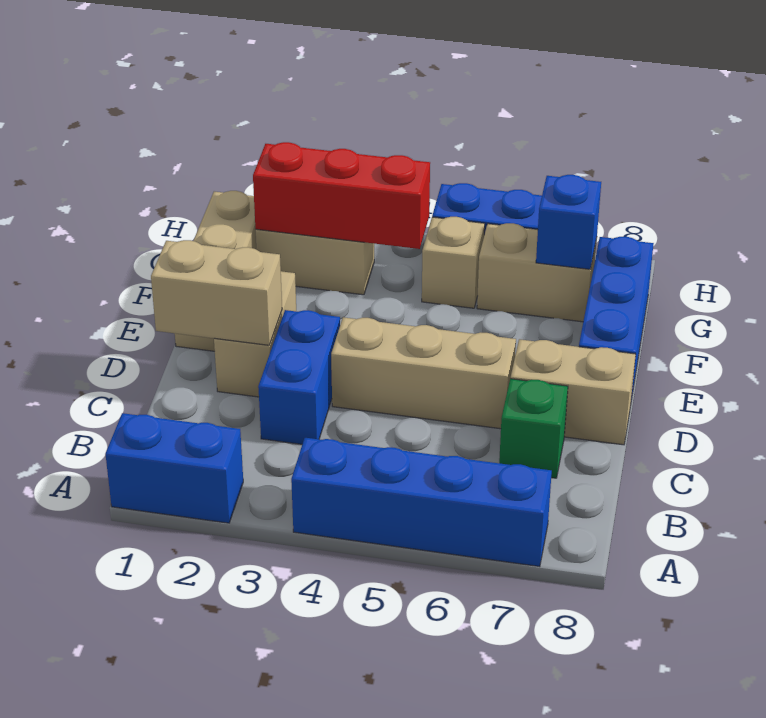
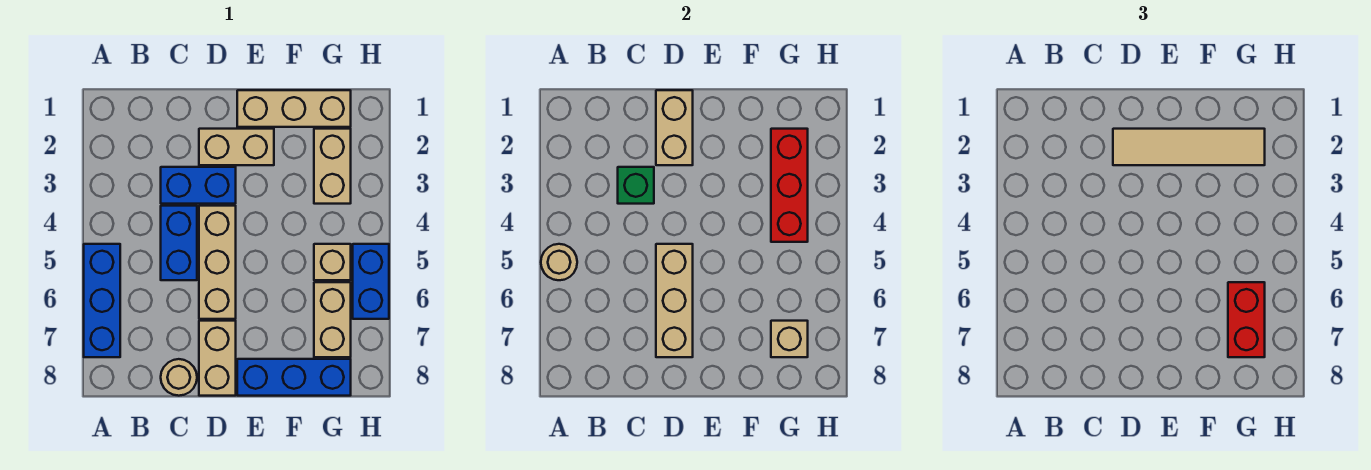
blue brick A1:A2 level 1 -> blue brick C4:C5 level 1
blue brick A4:A7 level 1 -> blue brick A5:A7 level 1
none -> tan round brick A5 level 2
green brick C7 level 1 -> green brick C3 level 2
none -> tan round brick C8 level 1
none -> tan tile D2:G2 level 3
none -> tan brick D5:D7 level 2
none -> red brick G6:G7 level 3
blue brick G7 level 2 -> tan brick G7 level 2

